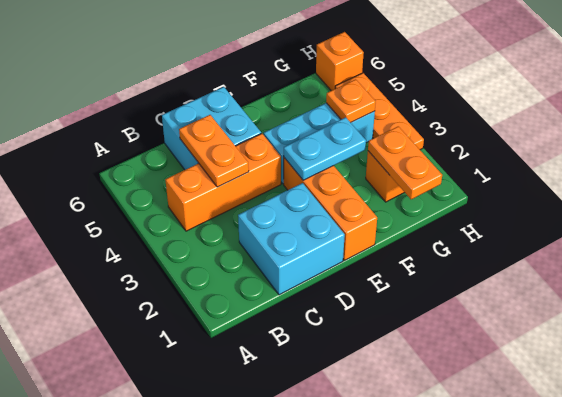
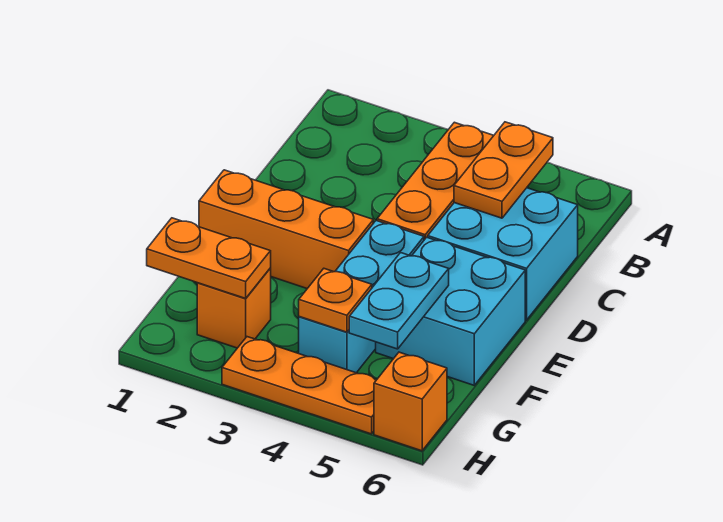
cyan brick C1:D2 level 1 -> cyan brick E5:F6 level 1
orange plate C4:C5 level 2 -> orange plate B5:C5 level 2
cyan plate E3:F3 level 2 -> cyan plate F5:G5 level 2

